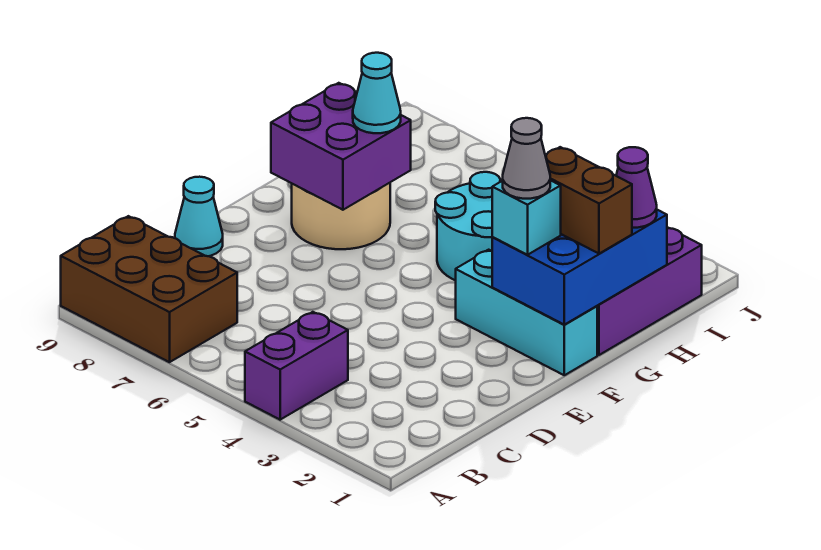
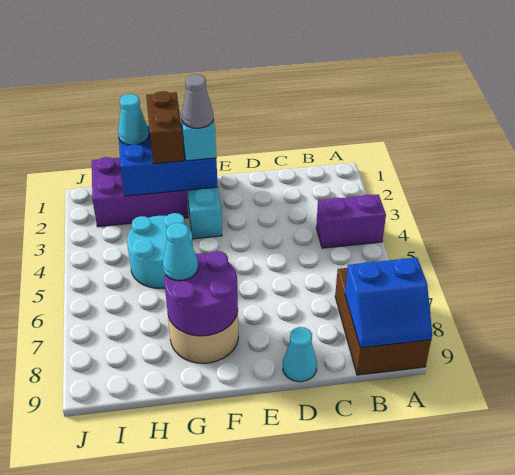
none -> blue slope A8:B9 level 2 top 8
purple brick F7:G8 level 2 -> purple round brick F7:G8 level 2
purple cone H1 level 3 -> cyan cone H1 level 3

